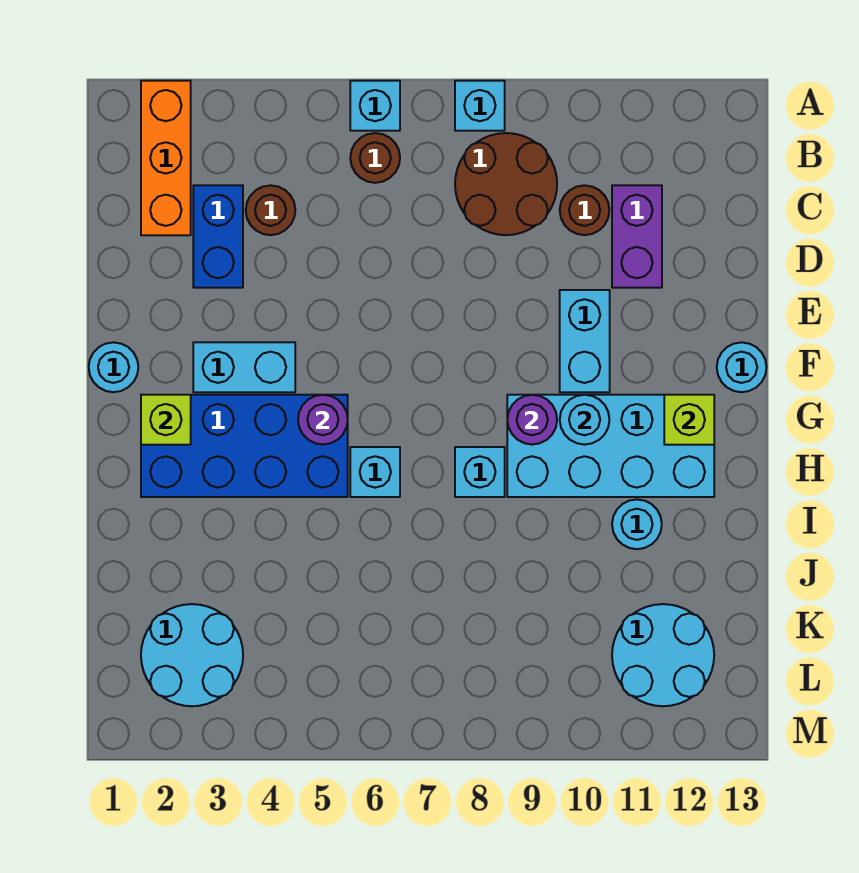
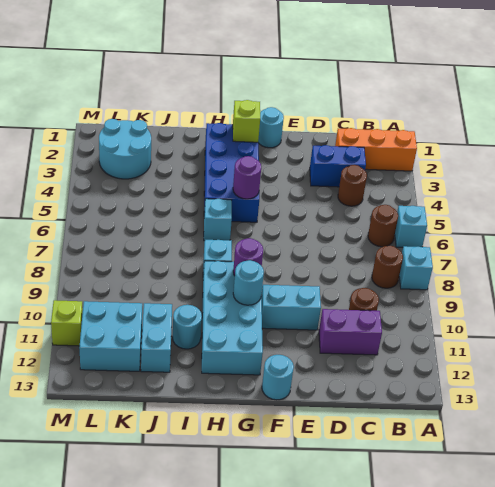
brown round brick B8:C9 level 1 -> brown round brick B8 level 1
cyan brick F3:F4 level 1 -> cyan brick J11:J12 level 1
lime brick G12 level 2 -> lime brick M11 level 1
cyan round brick K11:L12 level 1 -> cyan brick K11:L12 level 1

